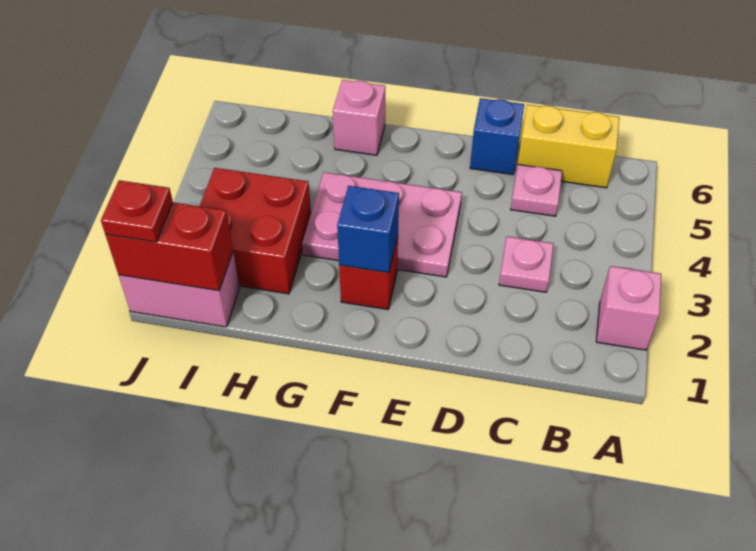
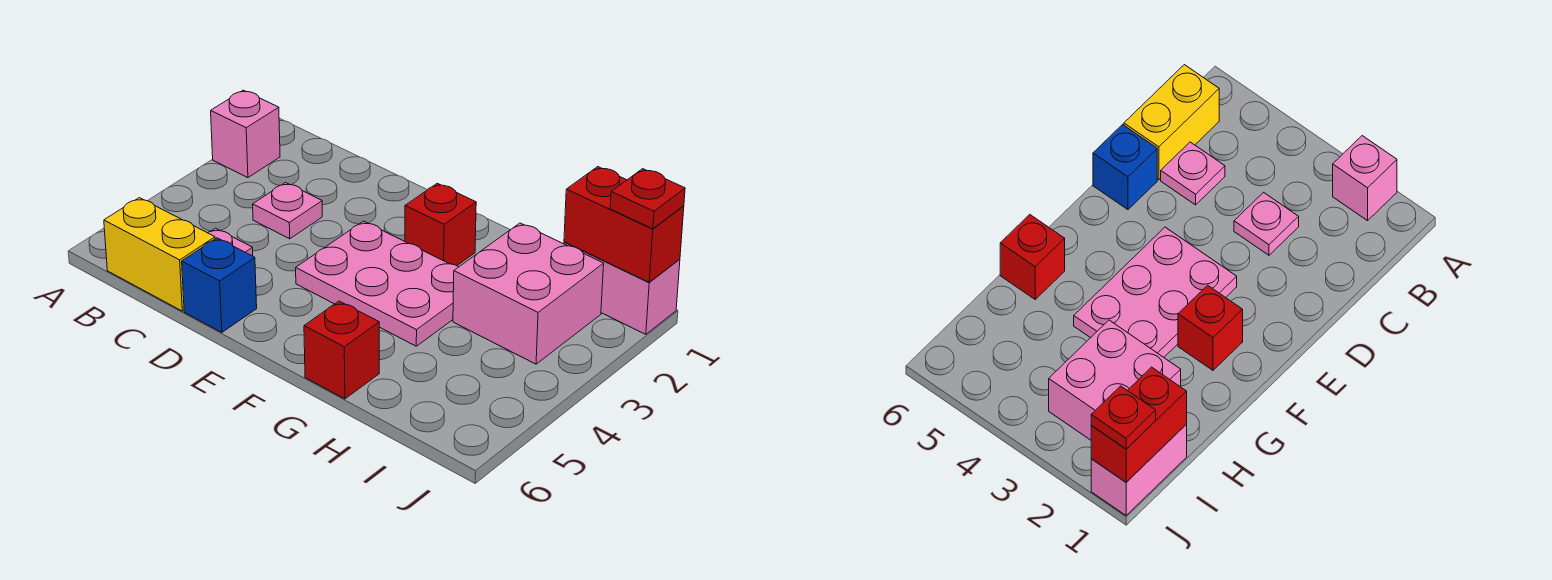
blue brick F2 level 2 -> none
pink brick G6 level 1 -> red brick G6 level 1
red brick H2:I3 level 1 -> pink brick H2:I3 level 1

